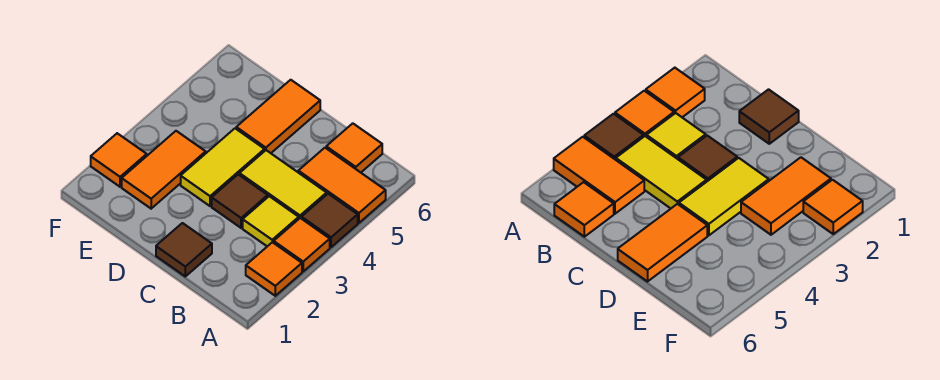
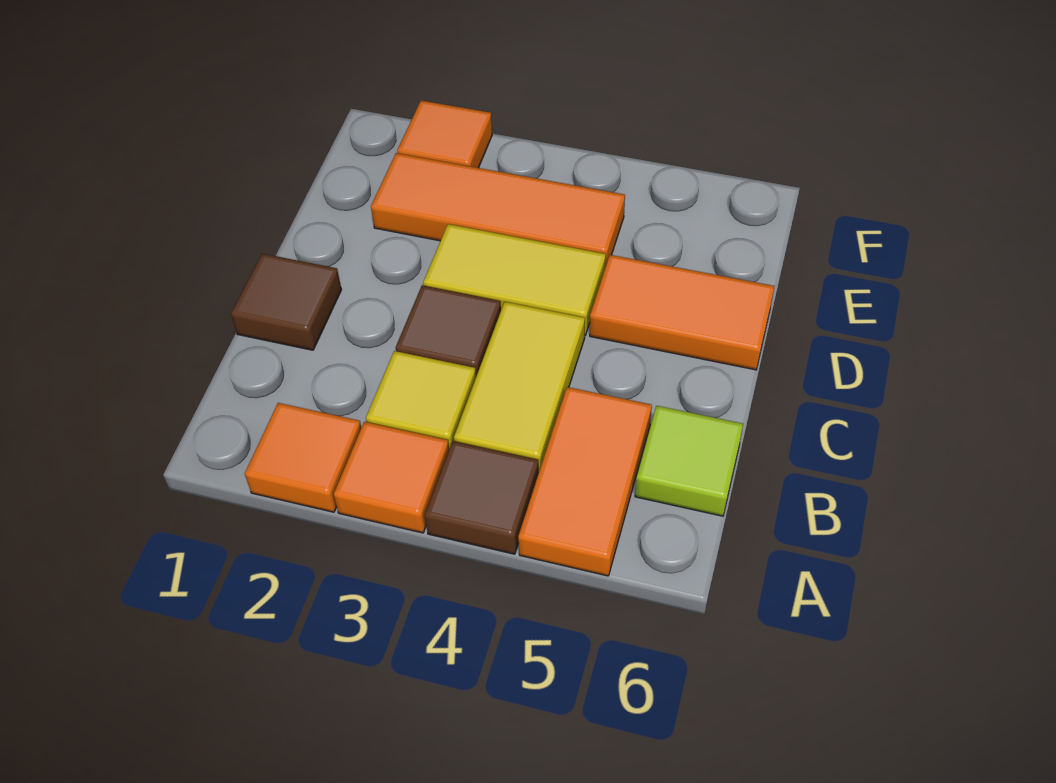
orange tile B6 level 1 -> lime tile B6 level 1
orange tile E2:E3 level 1 -> orange tile E2:E4 level 1

